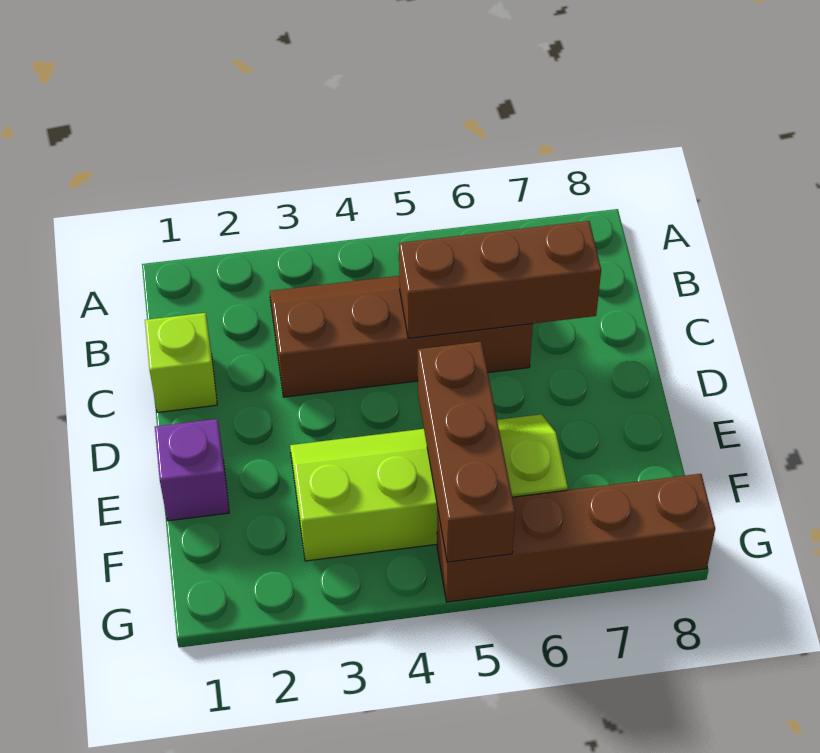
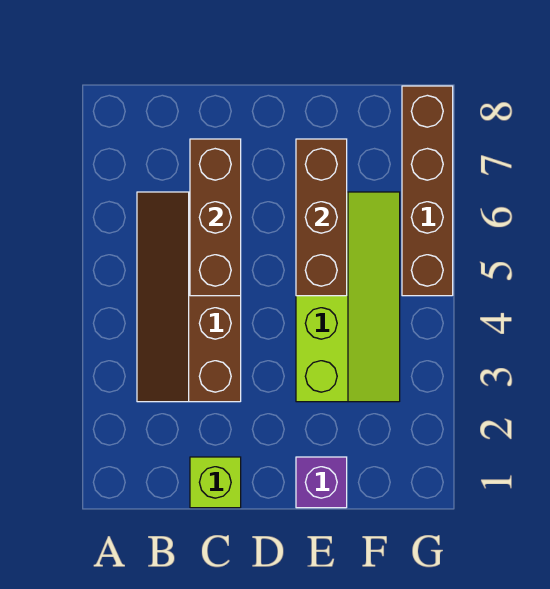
lime slope E3:F6 level 1 top F -> lime slope E3:F6 level 1 top E
brown brick E5:G5 level 2 -> brown brick E5:E7 level 2

